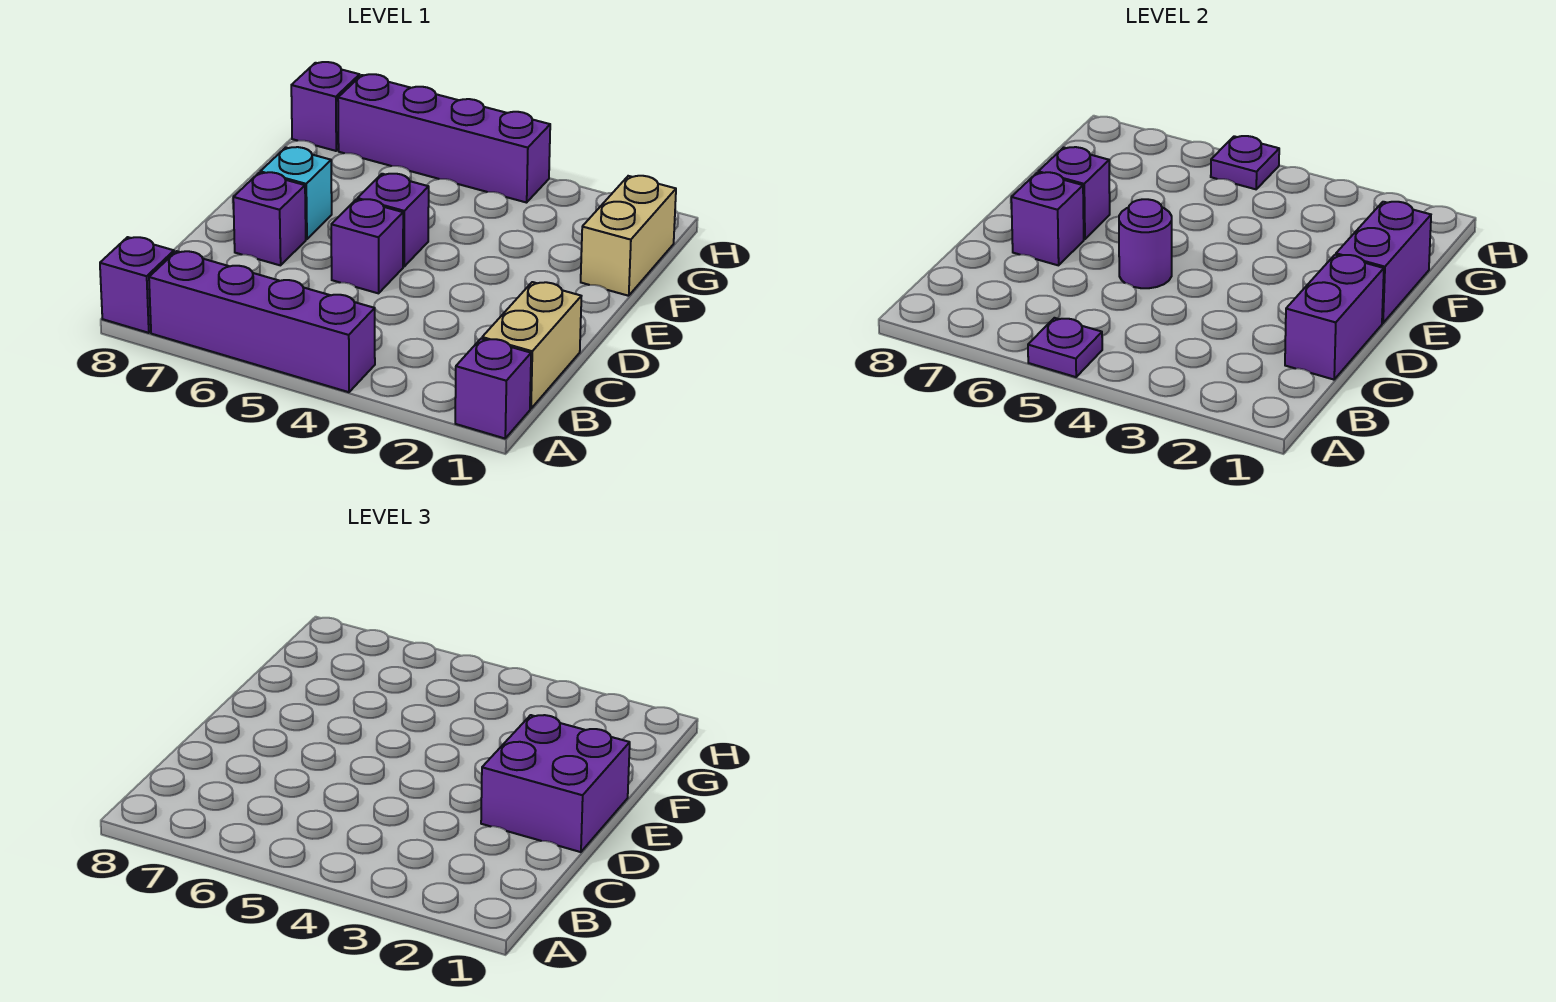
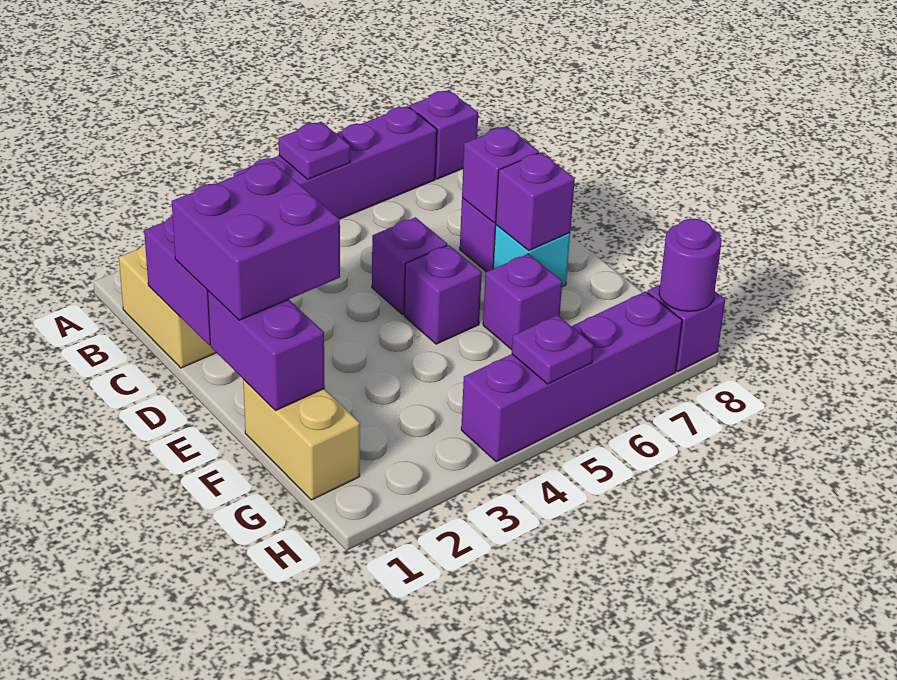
purple brick A1 level 1 -> purple brick F6 level 1
purple round brick D5 level 2 -> purple round brick H8 level 2

